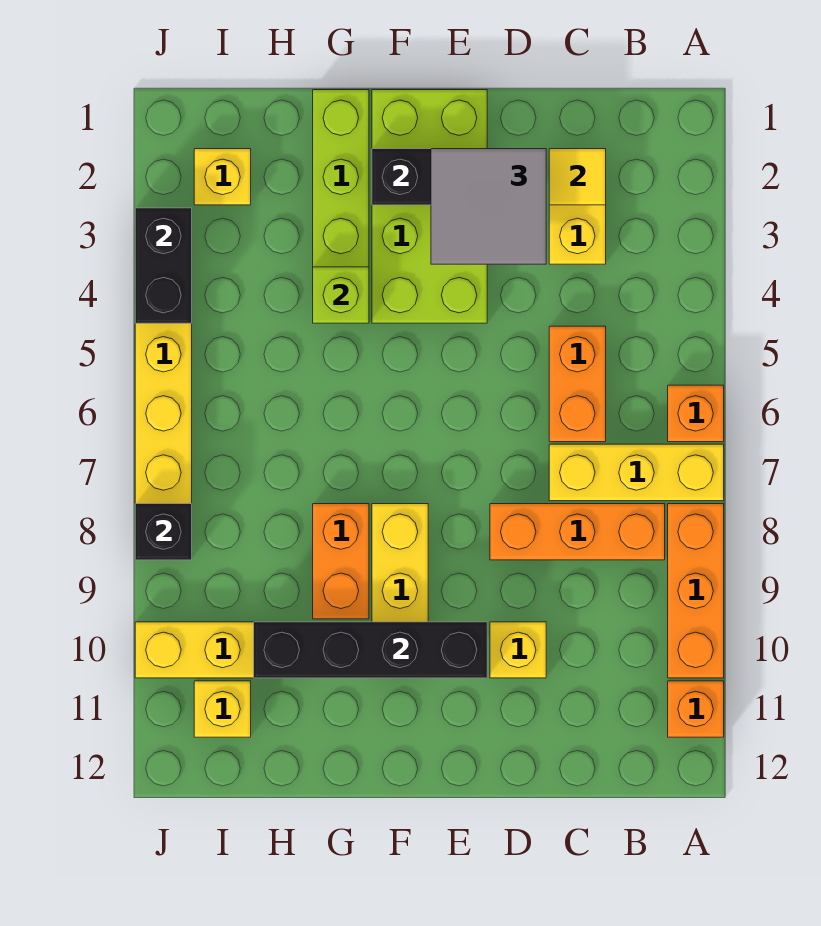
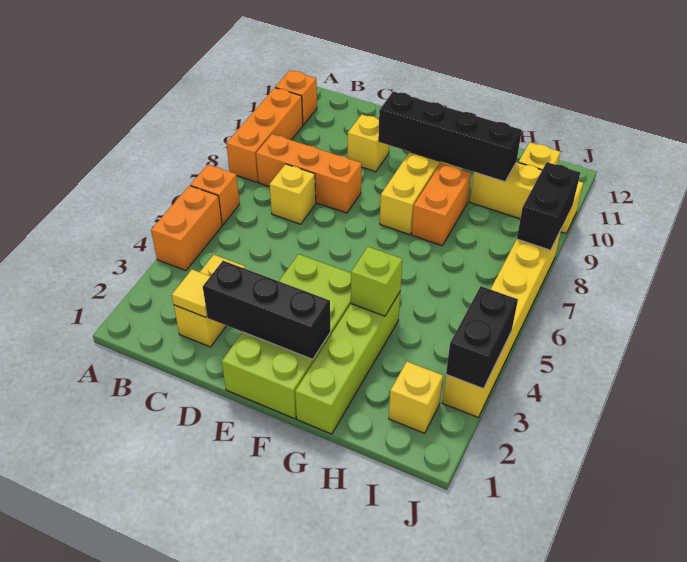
yellow brick A7:C7 level 1 -> yellow brick C7 level 1
orange brick C5:C6 level 1 -> orange brick A4:A5 level 1
grey tile D2:E3 level 3 -> none
black brick J8 level 2 -> black brick J8:J9 level 2

